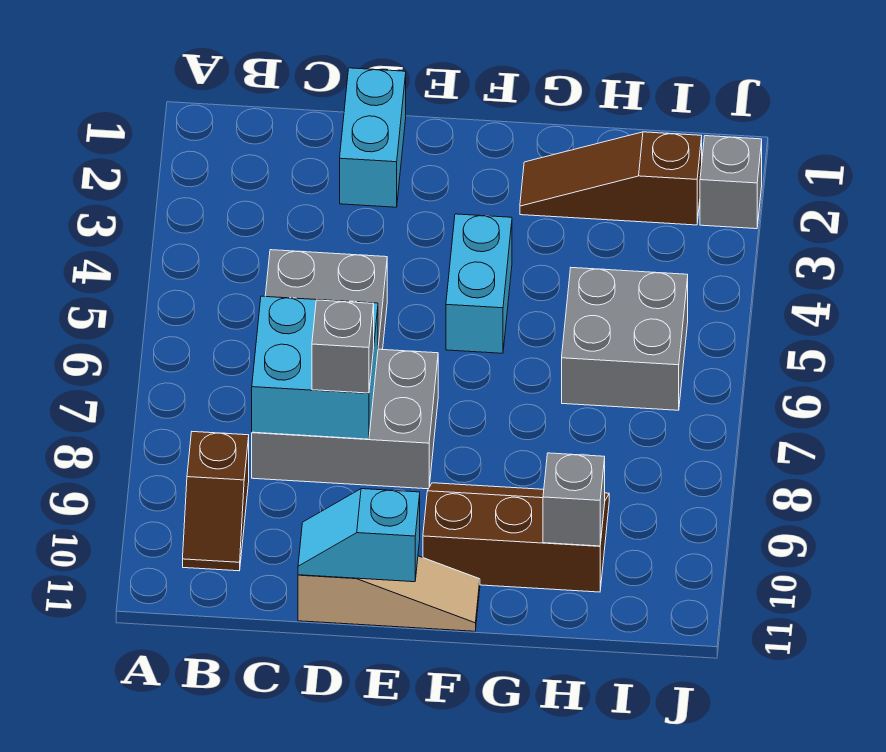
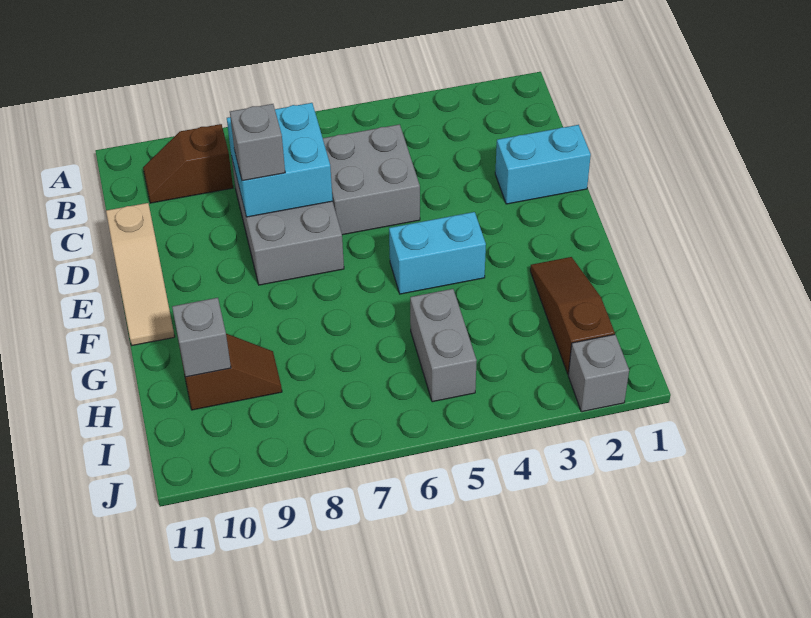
cyan slope D11:E11 level 2 top E -> none
brown slope F9:H10 level 1 top 10 -> brown slope H9:H10 level 1 top 10
grey brick H5:I6 level 1 -> grey brick H5:I5 level 1

